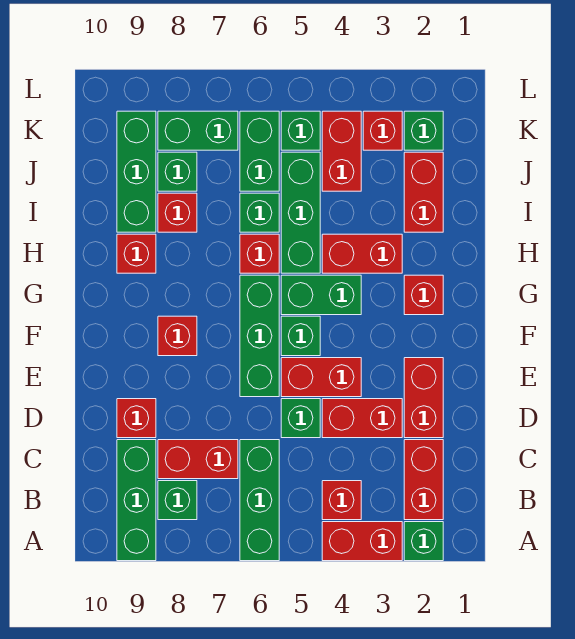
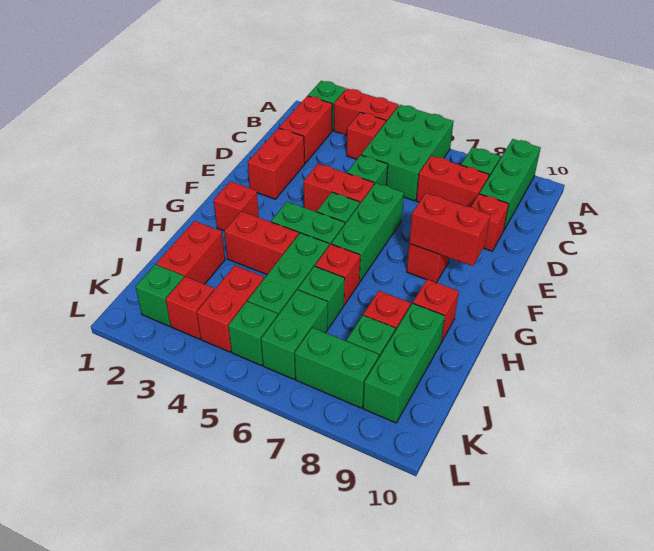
green brick A6:C6 level 1 -> green brick A5:C6 level 1
red brick D3:D4 level 1 -> red brick F8:F9 level 2

